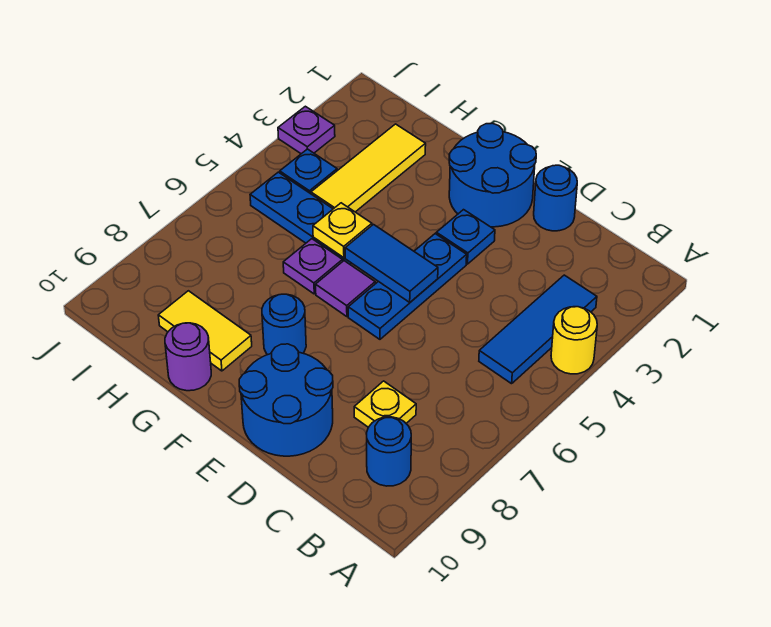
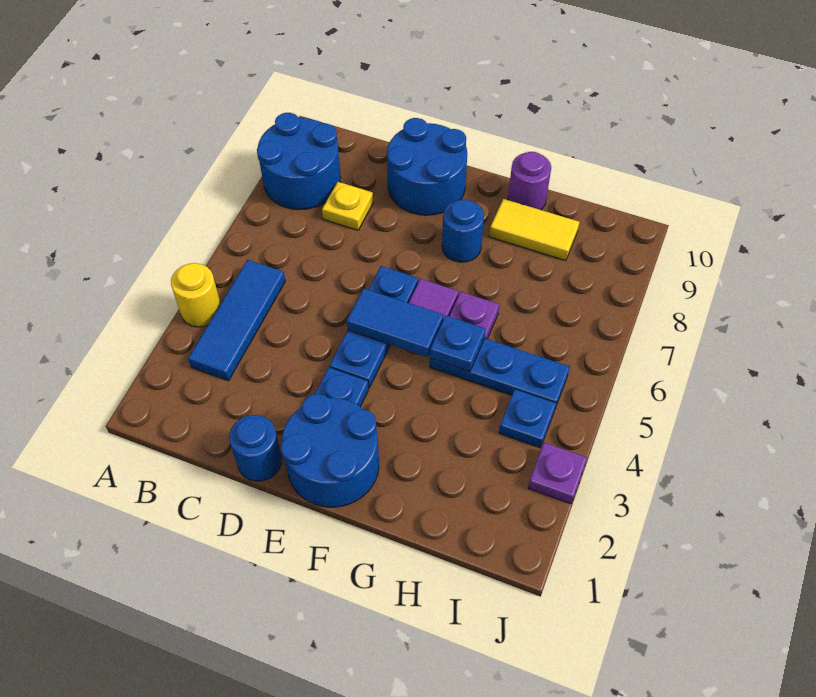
blue round brick B9 level 1 -> blue round brick A8:B9 level 1
yellow plate G5 level 2 -> blue plate G5 level 2
yellow tile H2:H4 level 1 -> none

